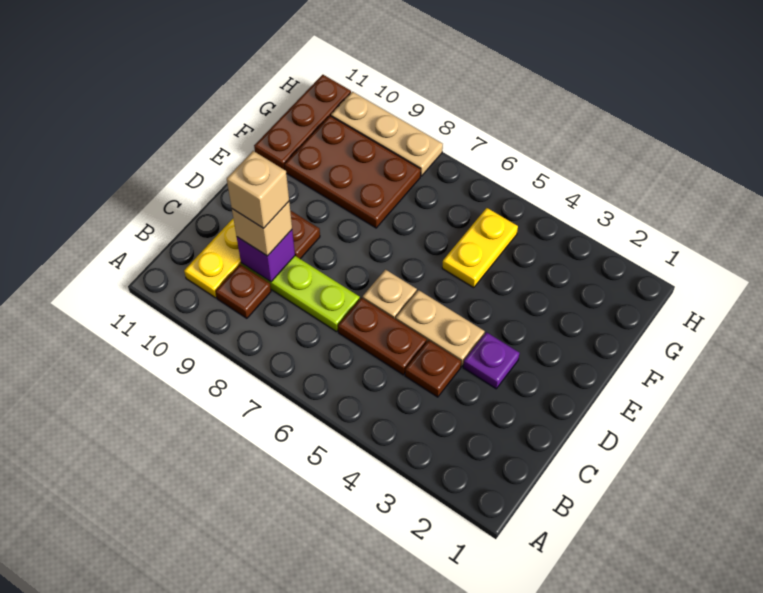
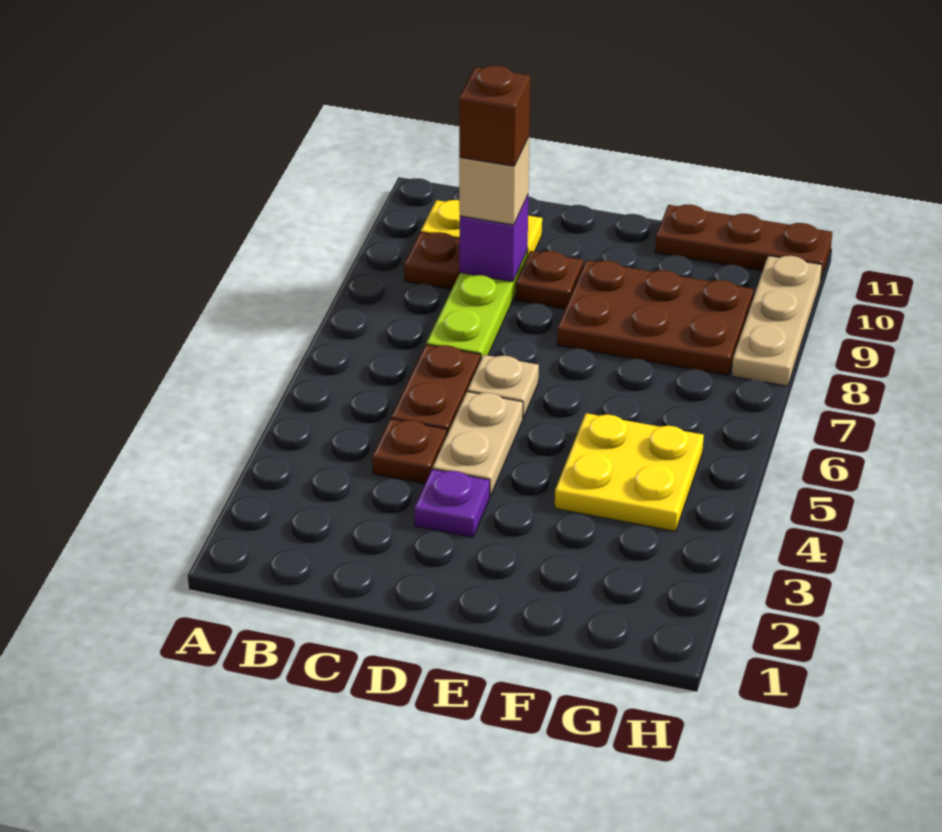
tan brick C9 level 4 -> brown brick C9 level 4
yellow plate F5:G5 level 1 -> yellow plate F4:G5 level 1
brown plate F8:G10 level 1 -> brown plate E8:G9 level 1

